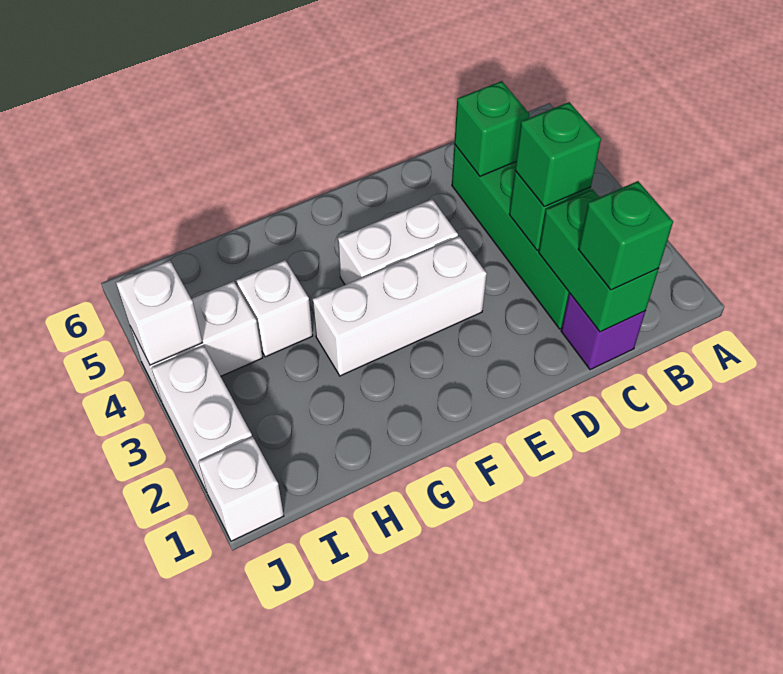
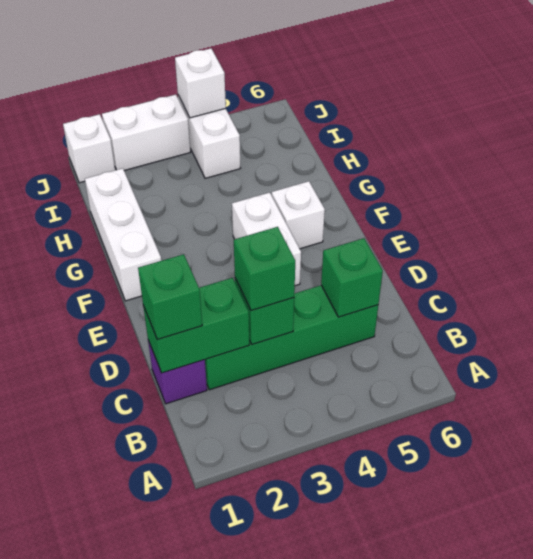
white brick E3:G3 level 1 -> white brick F1:H1 level 1
white brick H4 level 1 -> white brick F5 level 1

